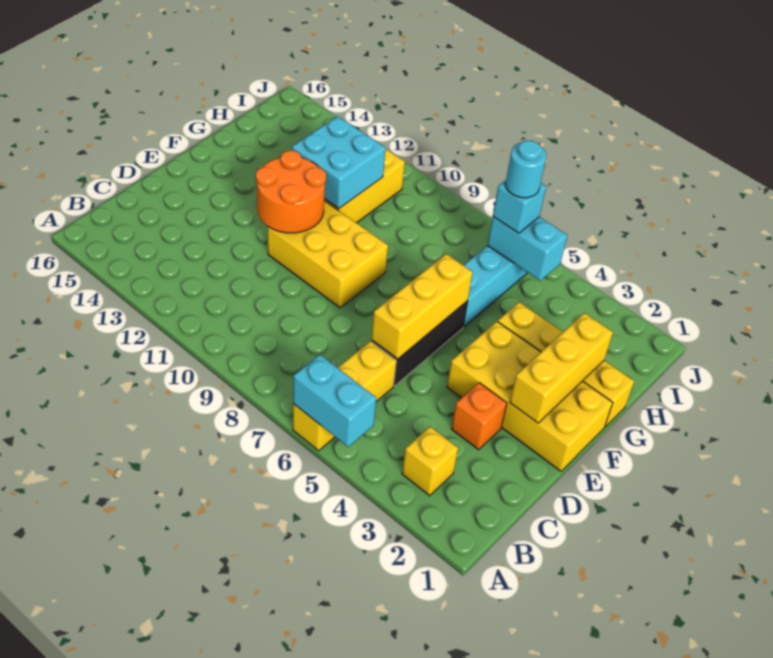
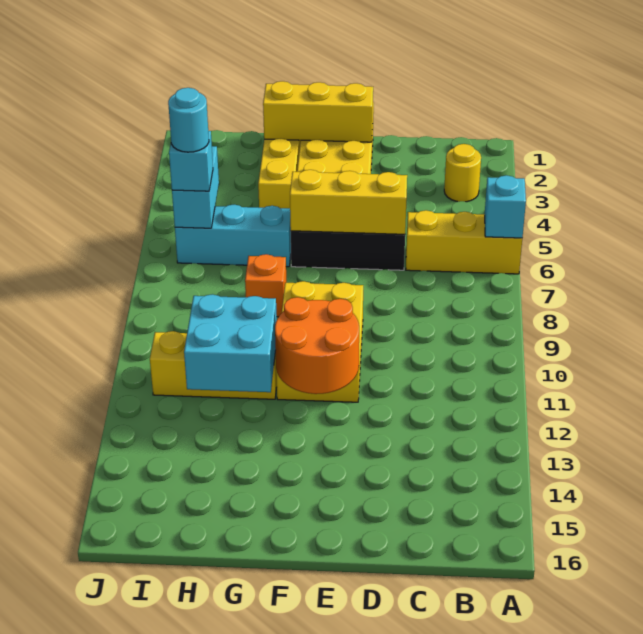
cyan brick A5:A6 level 2 -> cyan brick A6 level 2
yellow brick B3 level 1 -> yellow round brick B3 level 1
orange brick D3 level 1 -> orange brick G8 level 1

